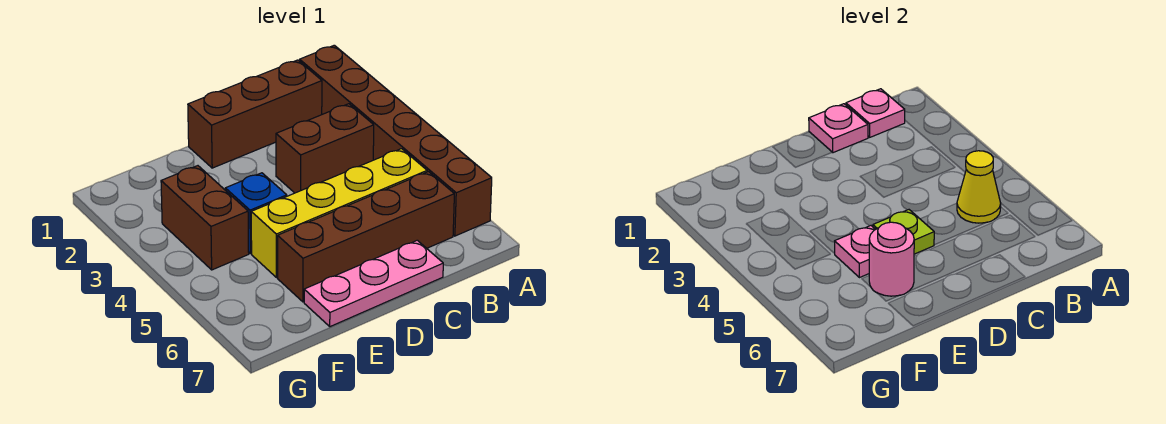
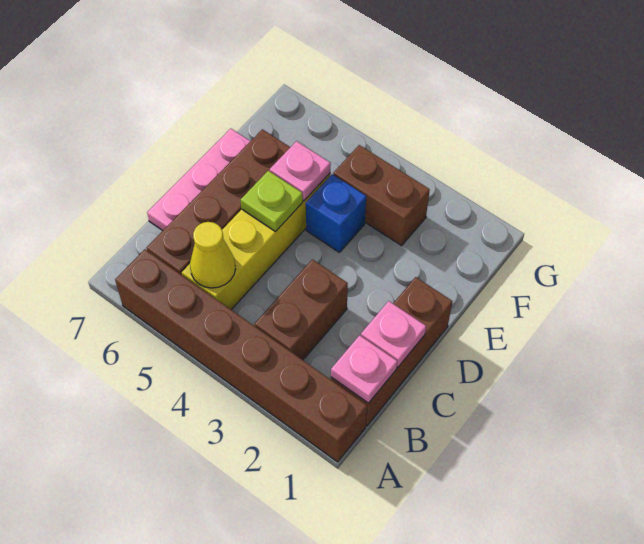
pink round brick E6 level 2 -> none

